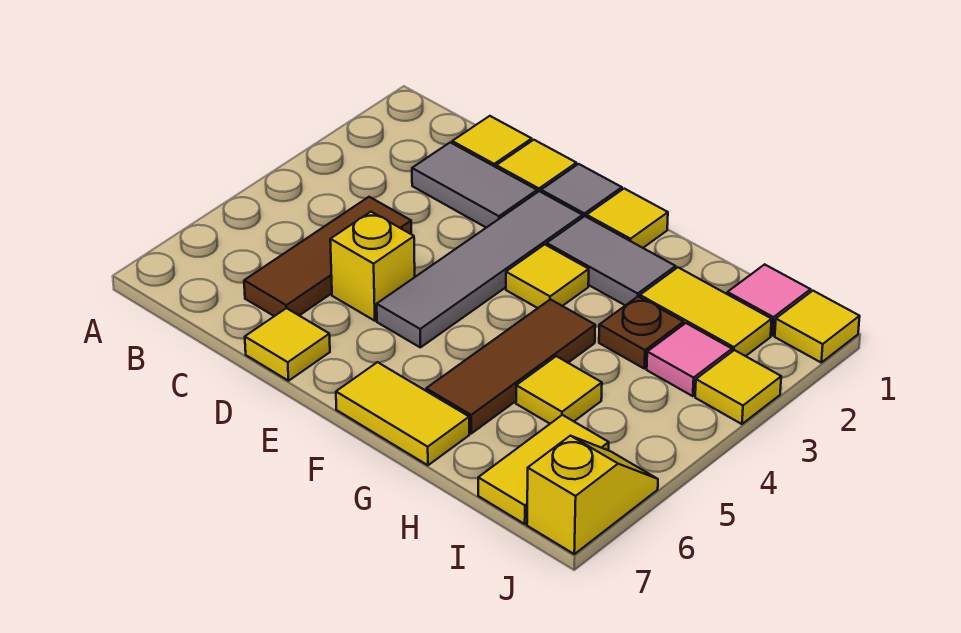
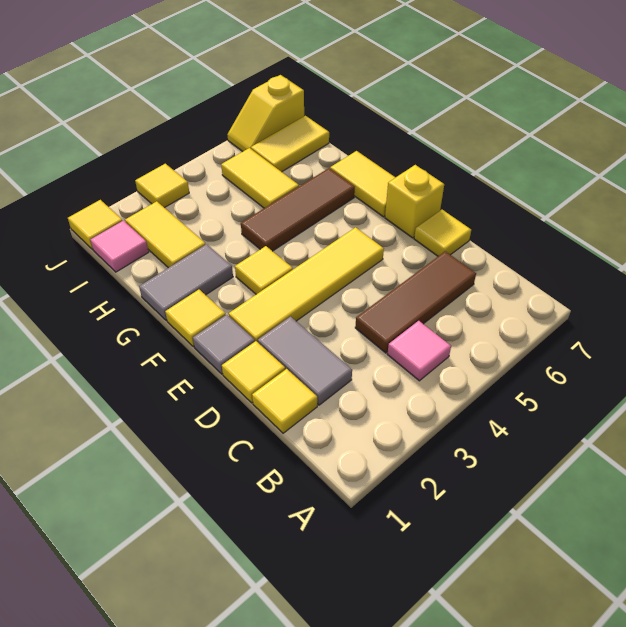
yellow brick D5 level 1 -> yellow brick E7 level 1
grey tile E2:E5 level 1 -> yellow tile E2:E5 level 1
grey tile F2:G2 level 1 -> grey tile G1:G2 level 1
brown plate H3 level 1 -> none
yellow tile H5 level 1 -> yellow tile H5:I5 level 1
pink tile I3 level 1 -> pink tile B4 level 1

